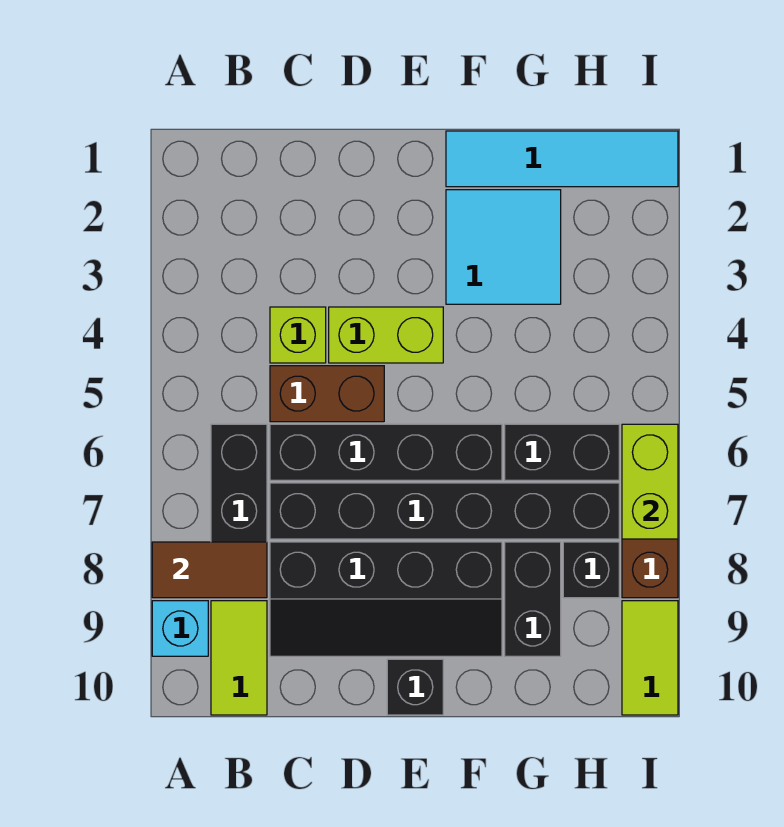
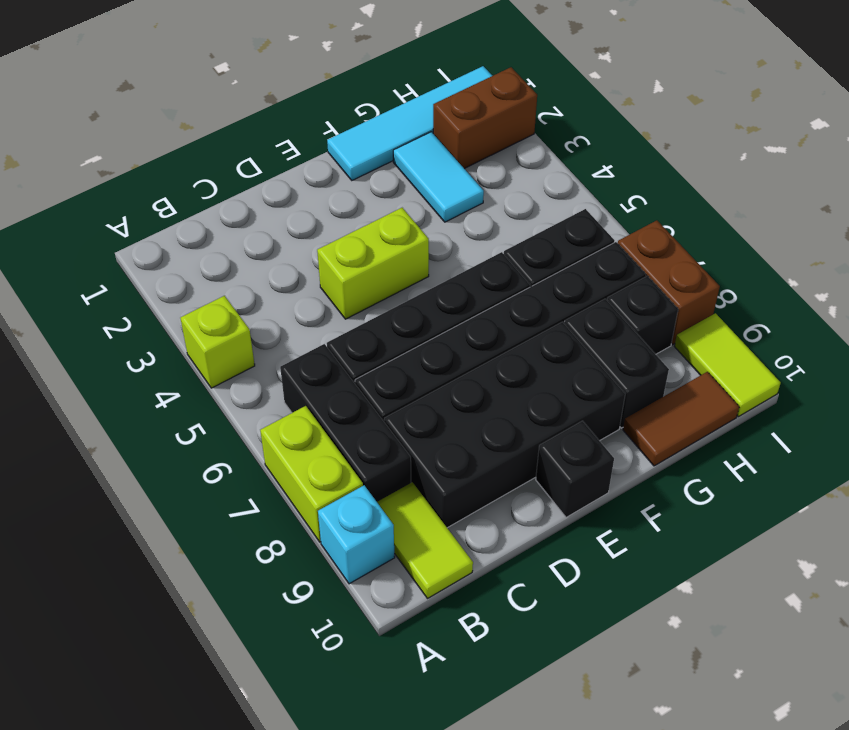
brown tile A8:B8 level 2 -> brown tile G10:H10 level 1
lime brick C4 level 1 -> lime brick A4 level 1
brown brick C5:D5 level 1 -> brown brick H2:I2 level 1
black slope C8:F9 level 1 top 8 -> black brick C8:F9 level 1
cyan tile F2:G3 level 1 -> cyan tile G2:G3 level 1
lime brick I6:I7 level 2 -> lime brick A7:A8 level 1

